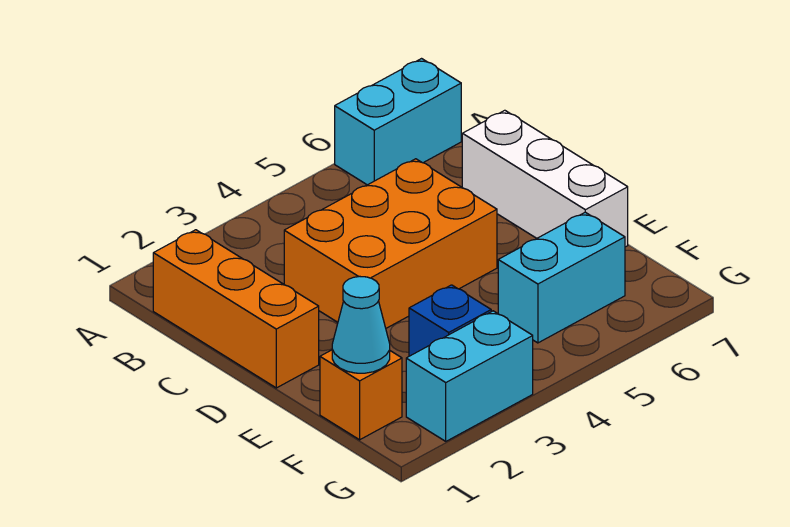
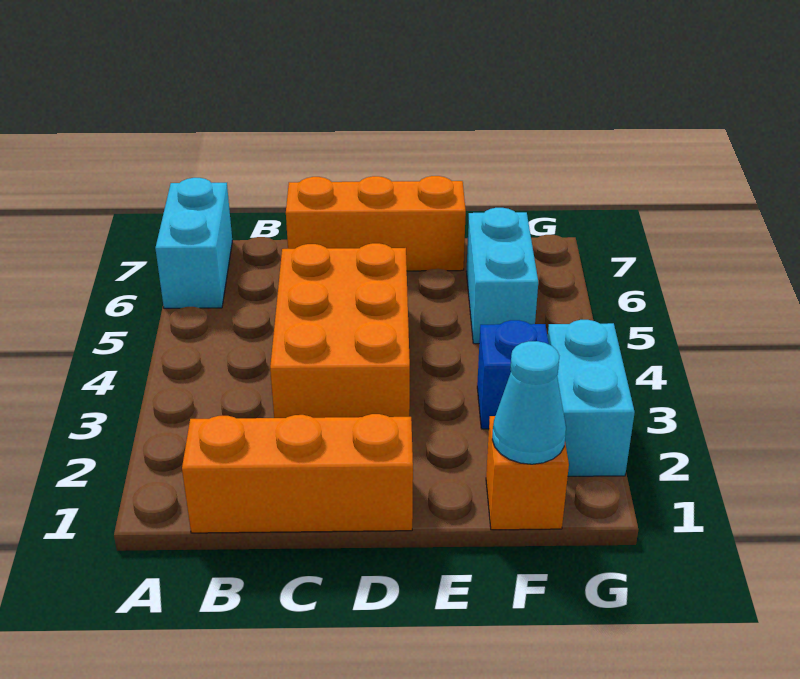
white brick C7:E7 level 1 -> orange brick C7:E7 level 1

